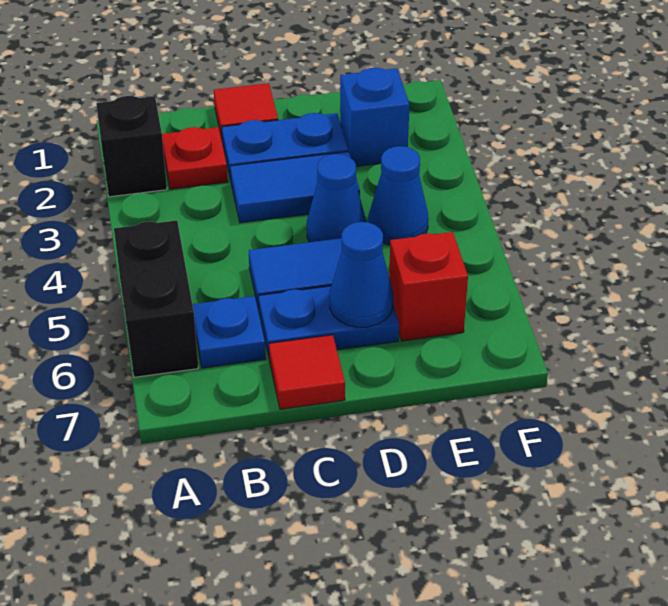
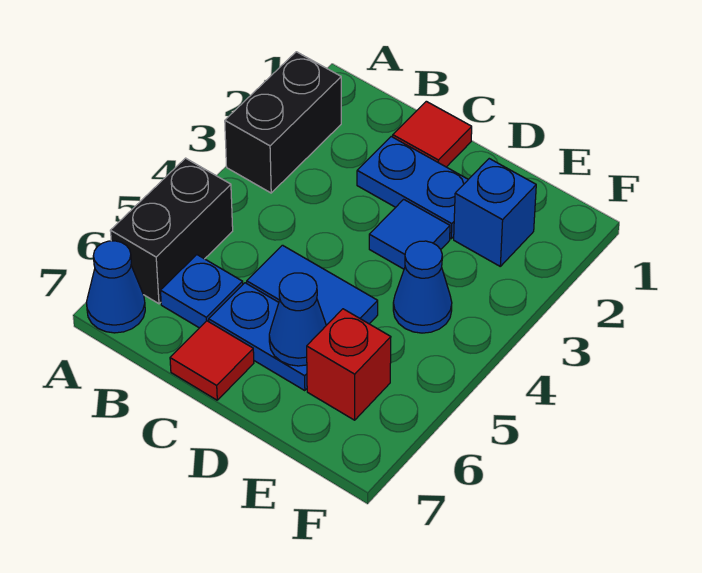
black brick A2 level 1 -> black brick A2:A3 level 1
red plate B2 level 1 -> none
blue tile C3:D3 level 1 -> blue tile D3 level 1
blue cone D4 level 1 -> blue cone A7 level 1

